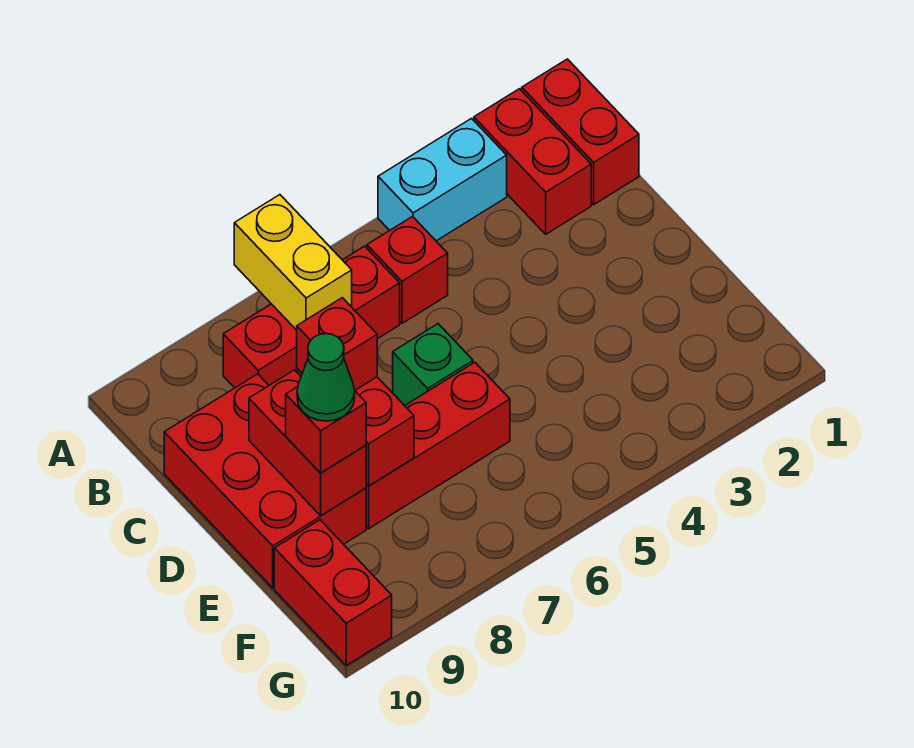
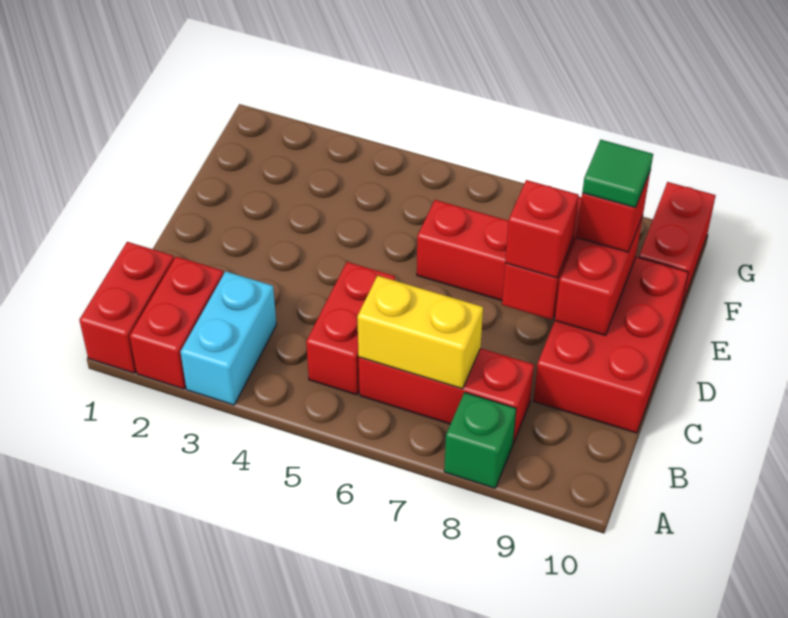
cyan brick A3:A4 level 1 -> cyan brick A3:B3 level 1
yellow brick A7:B7 level 2 -> yellow brick B6:B7 level 2
red brick B5 level 1 -> red brick B5:C5 level 1
green brick D6 level 1 -> green brick A8 level 1
green cone E9 level 4 -> green tile E9 level 4

